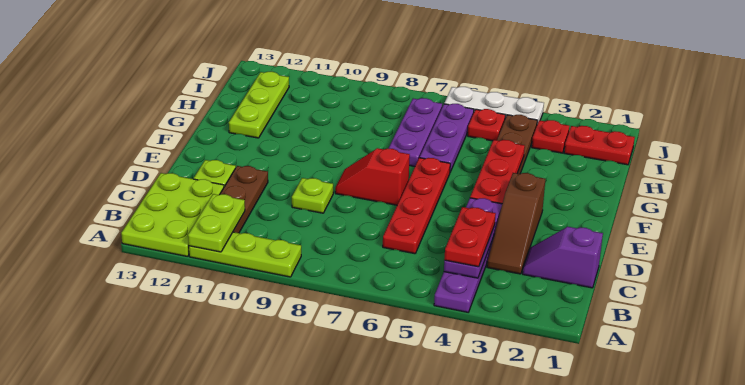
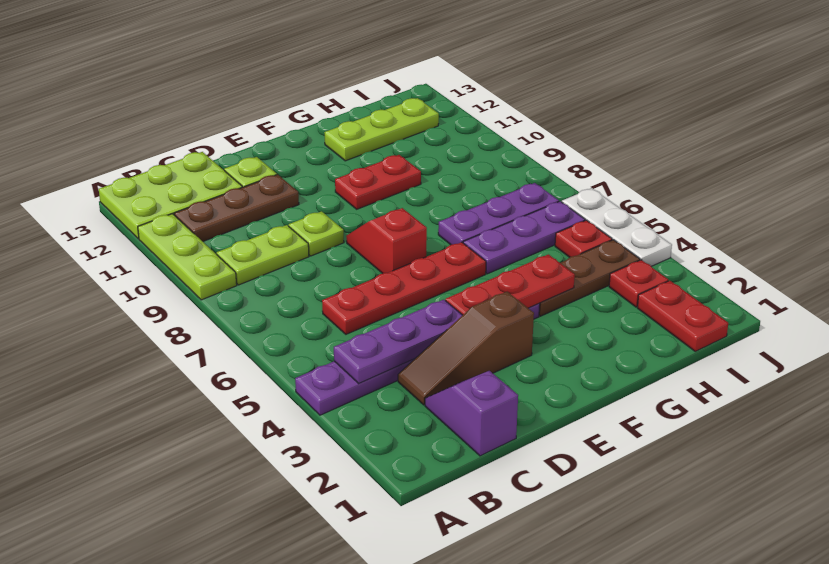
lime plate A11:B11 level 2 -> lime plate B9:C9 level 1
red plate B4:C4 level 3 -> red plate F10:G10 level 1

